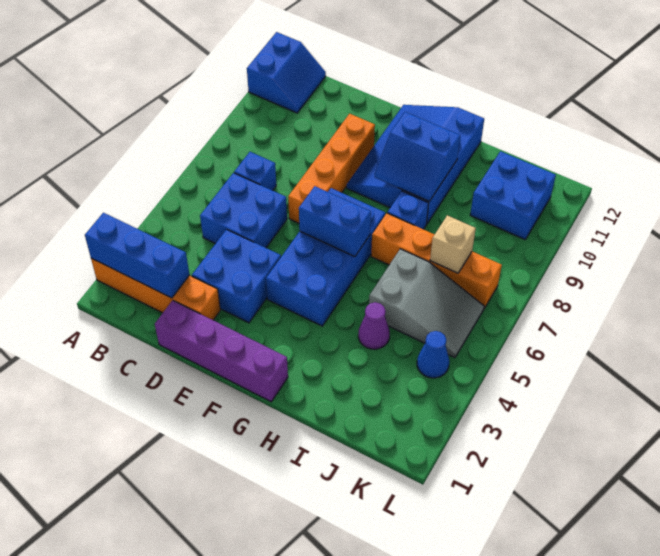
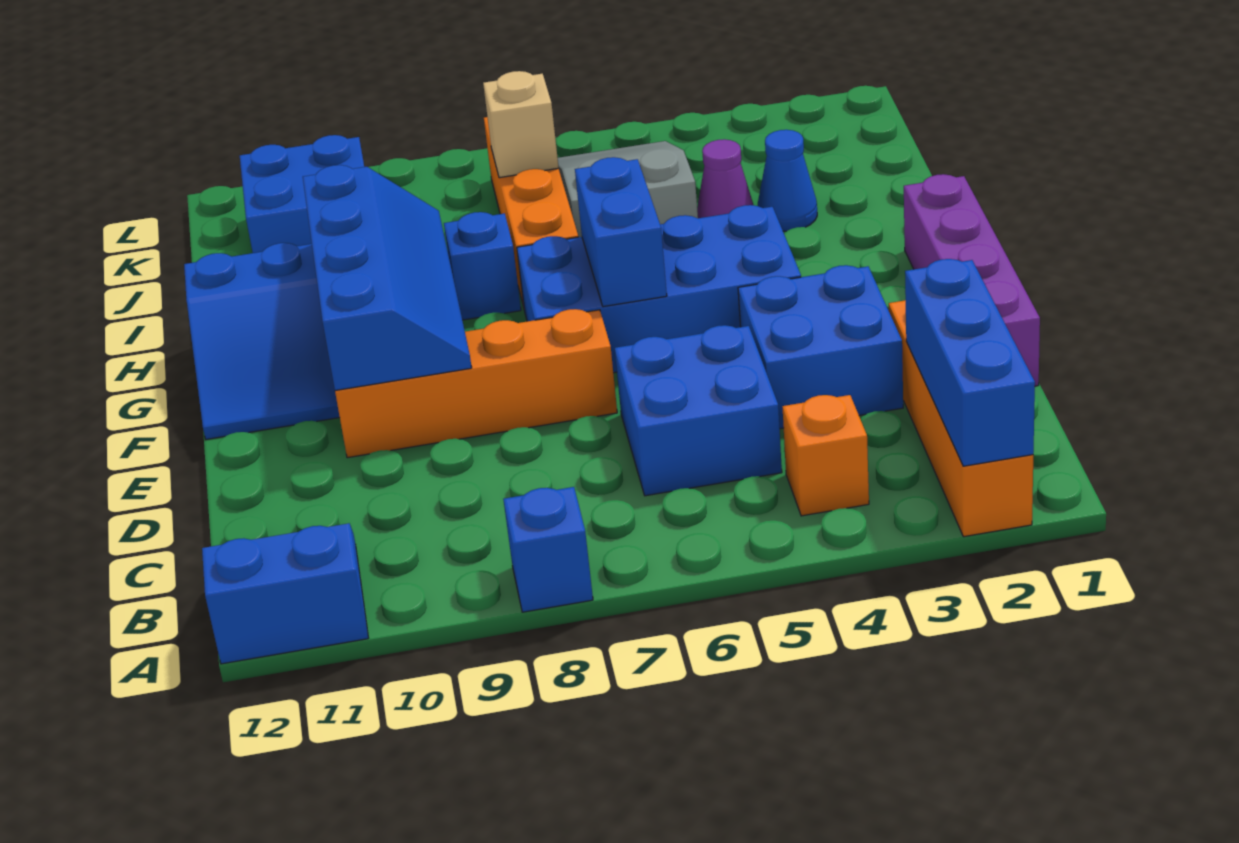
none -> orange brick B4 level 1
blue brick C7 level 1 -> blue brick A8 level 1
blue slope G9:H10 level 2 top 10 -> blue slope E9:H10 level 2 top 10
blue cone K4 level 1 -> blue cone I3 level 1

